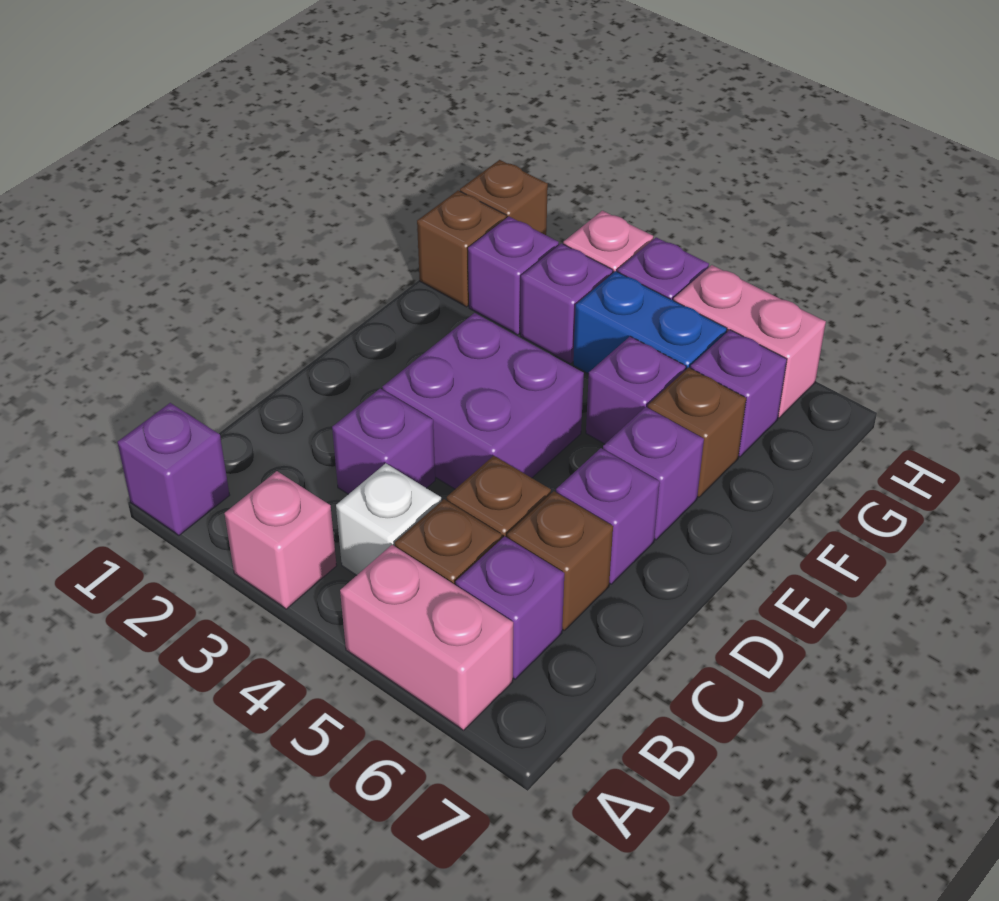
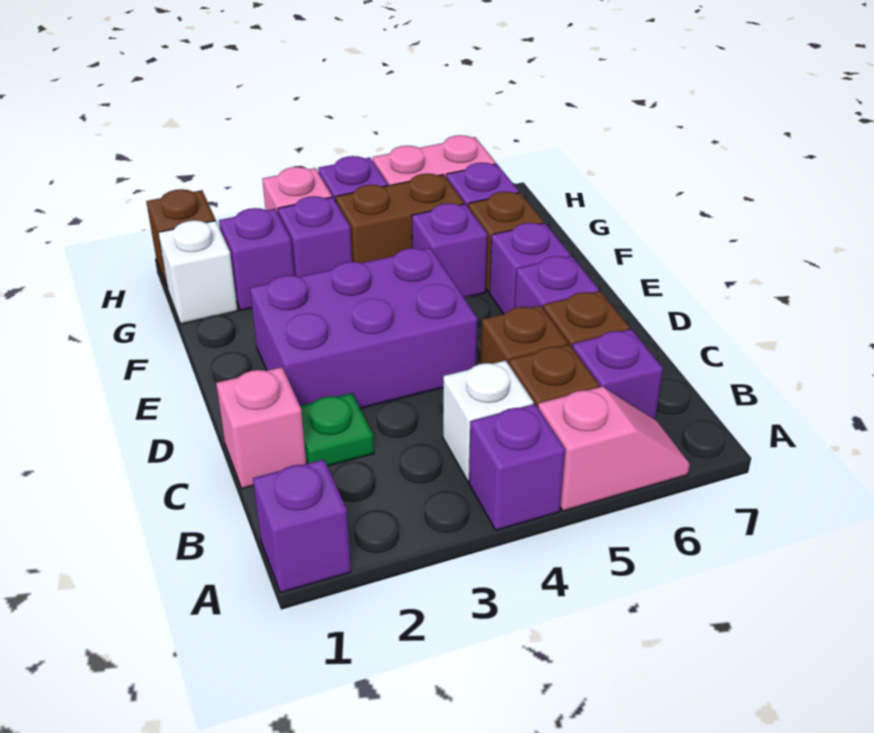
pink brick A3 level 1 -> pink brick C1 level 1
pink brick A5:A6 level 1 -> pink slope A5:A6 level 1 top 5
none -> green plate C2 level 1
purple brick C3 level 1 -> purple brick A4 level 1
purple brick D3:E4 level 1 -> purple brick D2:E4 level 1
brown brick G1 level 1 -> white brick G1 level 1
blue brick G4:G5 level 1 -> brown brick G4:G5 level 1

